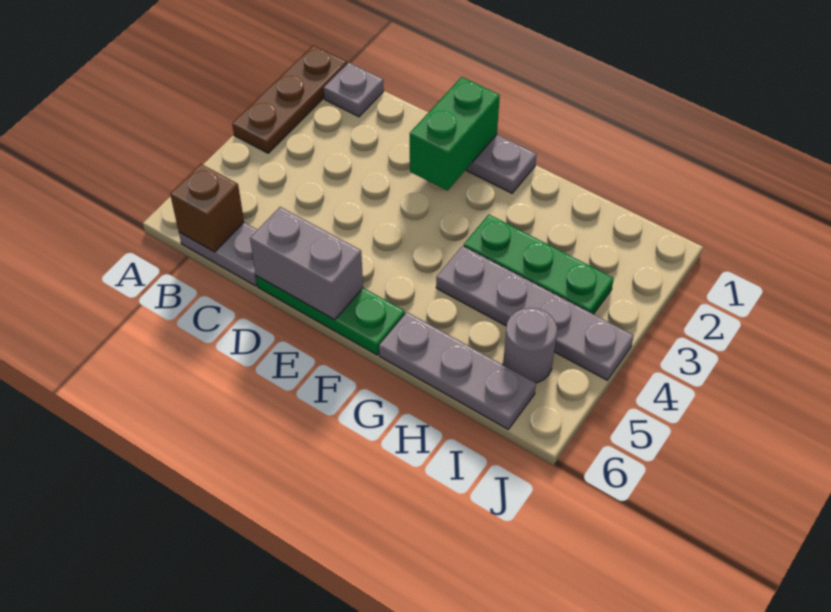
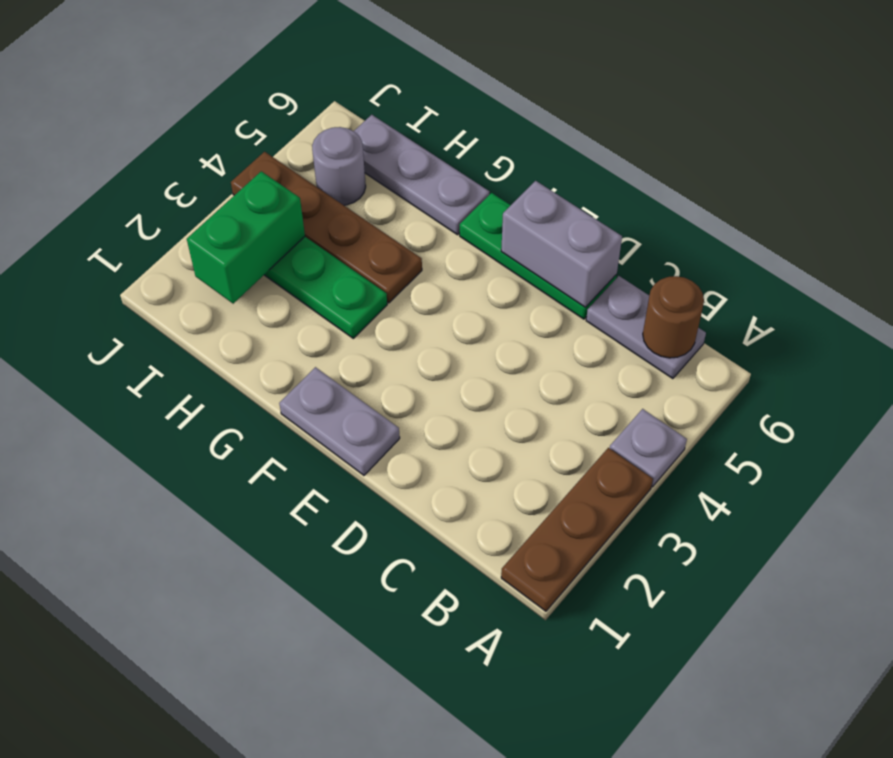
grey plate B1 level 1 -> grey plate A4 level 1
brown brick B6 level 2 -> brown round brick B6 level 2
green brick E1:E2 level 2 -> green brick I2:I3 level 2
grey plate G4:J4 level 1 -> brown plate G4:J4 level 1

